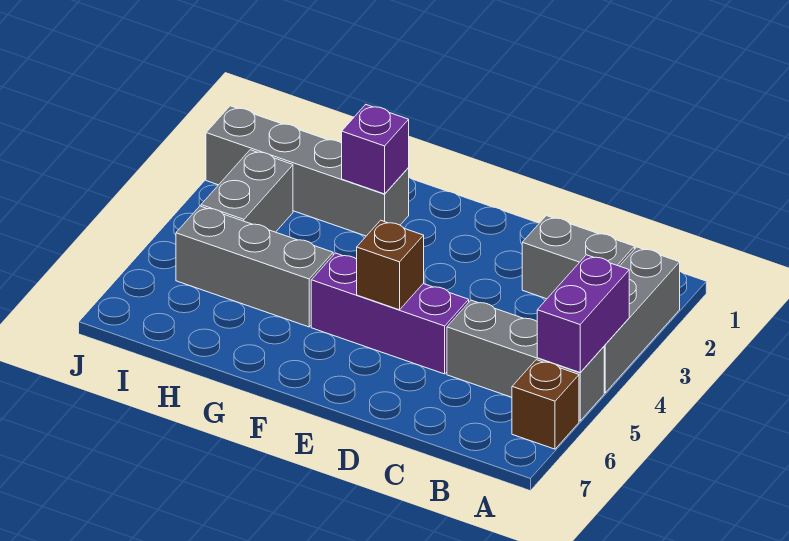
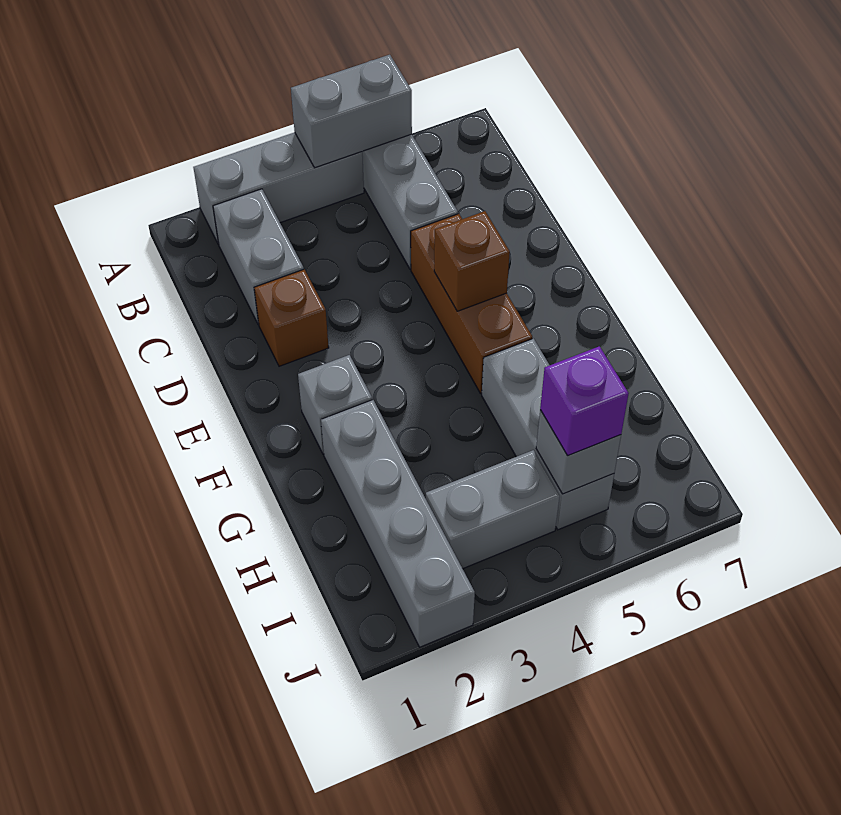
purple brick A4:A5 level 2 -> grey brick A4:A5 level 2
brown brick A6 level 1 -> brown brick D2 level 1
purple brick D5:F5 level 1 -> brown brick D5:F5 level 1
none -> grey brick F2 level 1
purple brick G2 level 2 -> purple brick I5 level 3
none -> grey brick I5 level 2

